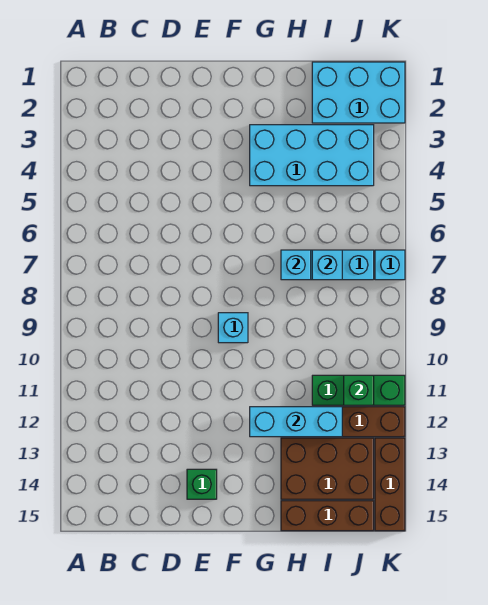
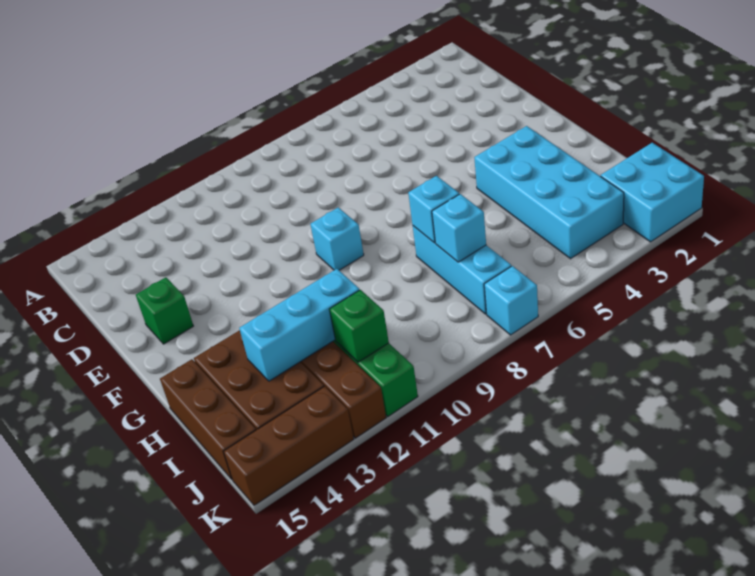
cyan brick G12:I12 level 2 -> cyan brick I11:I13 level 2
cyan brick I1:K2 level 1 -> cyan brick J1:K2 level 1

